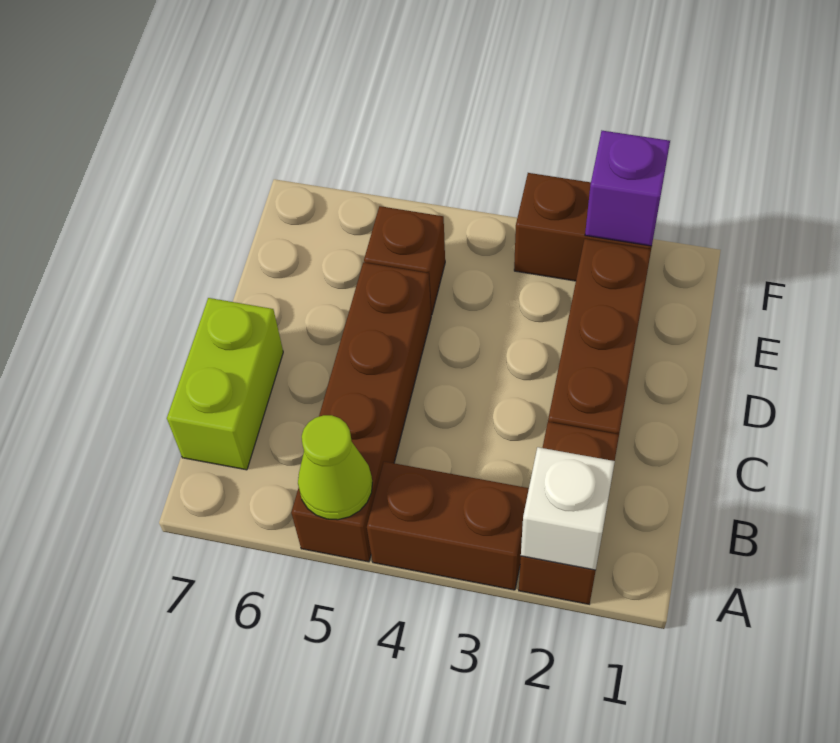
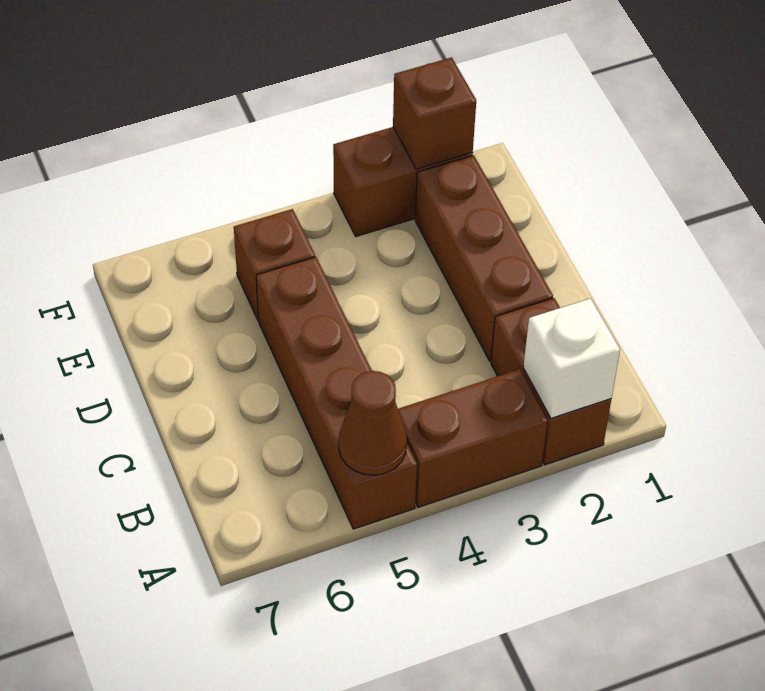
lime cone A5 level 2 -> brown cone A5 level 2
lime brick B7:C7 level 1 -> none
purple brick F2 level 2 -> brown brick F2 level 2

